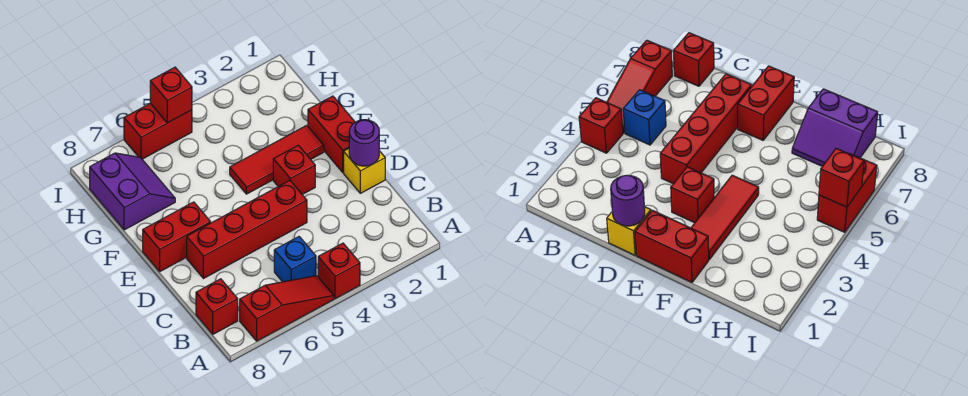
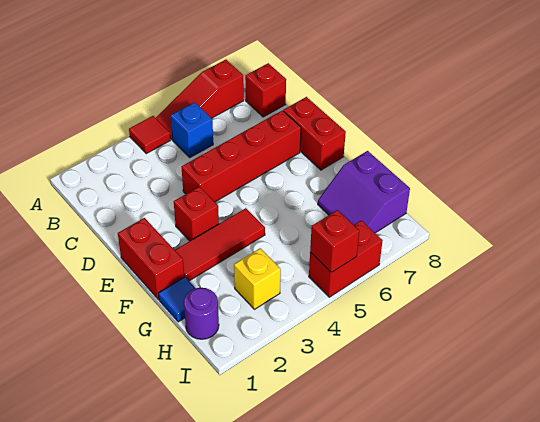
red brick A4 level 1 -> red tile A4 level 1
yellow brick D1 level 1 -> yellow brick H3 level 1
purple round brick D1 level 2 -> purple round brick H1 level 1
red brick E7:E8 level 1 -> red brick D8:E8 level 1
none -> blue tile G1 level 1

